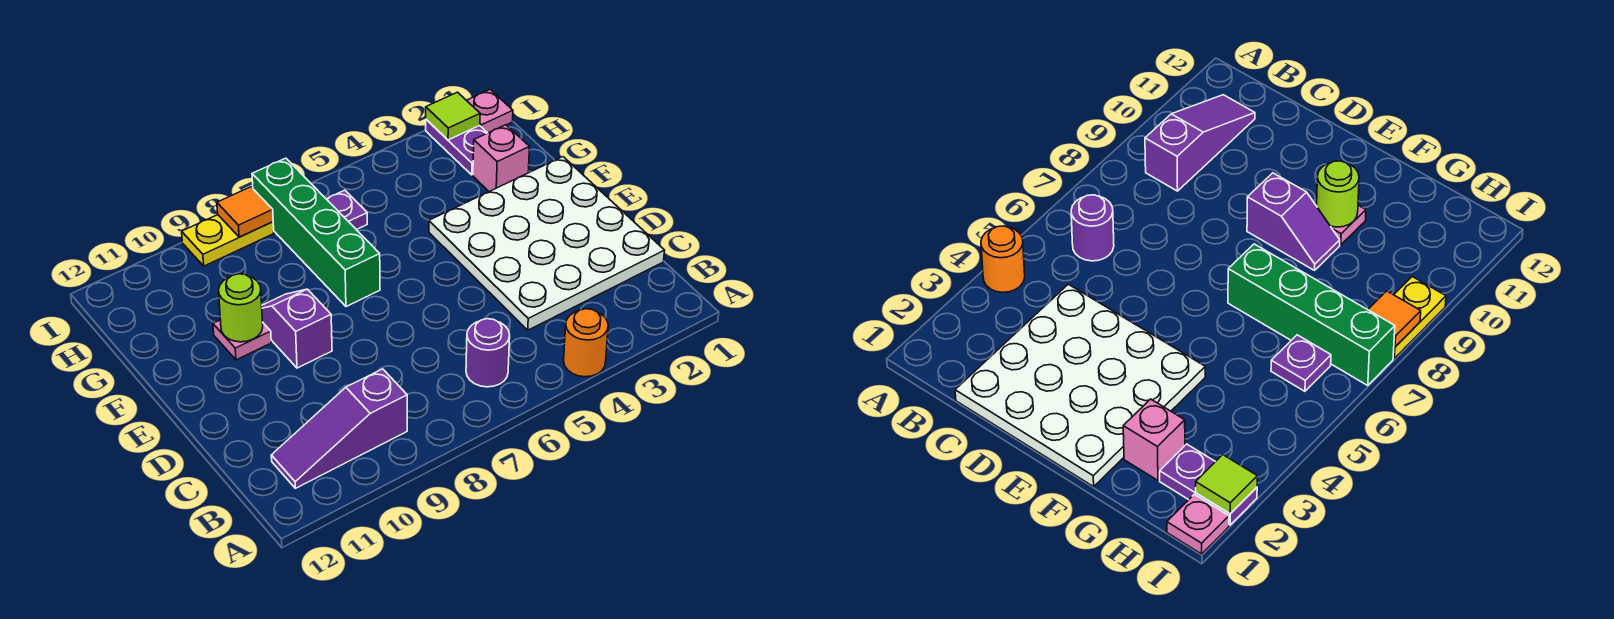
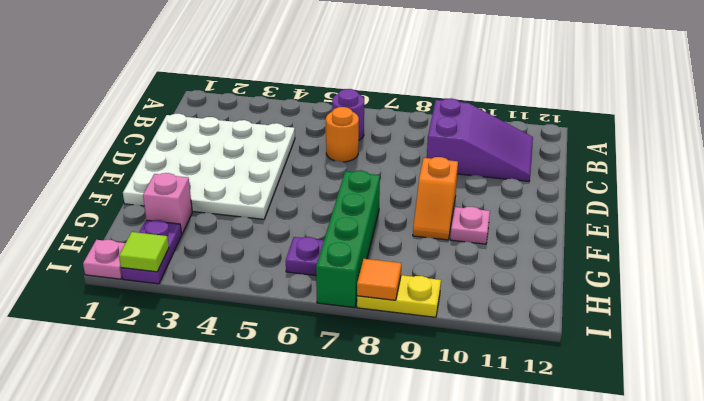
orange round brick A4 level 1 -> orange round brick C6 level 1
purple slope B9:B11 level 1 top 9 -> purple slope B9:C11 level 1 top 9
purple slope E9:F9 level 1 top E -> orange slope E9:F9 level 1 top E
lime round brick F10 level 2 -> none

